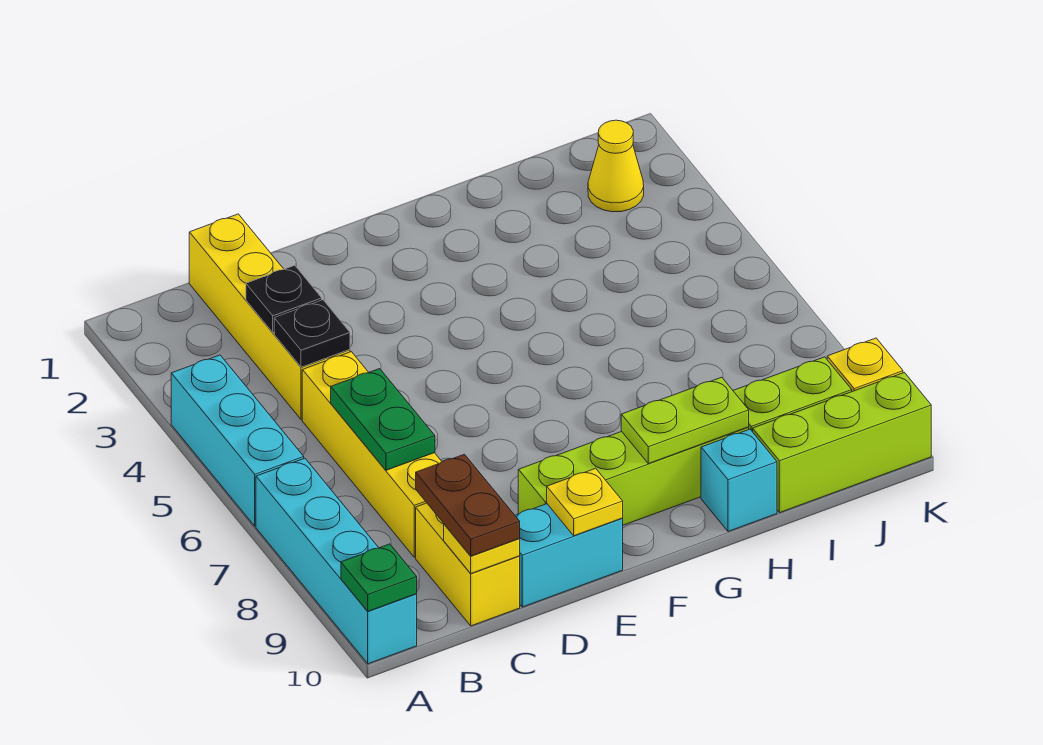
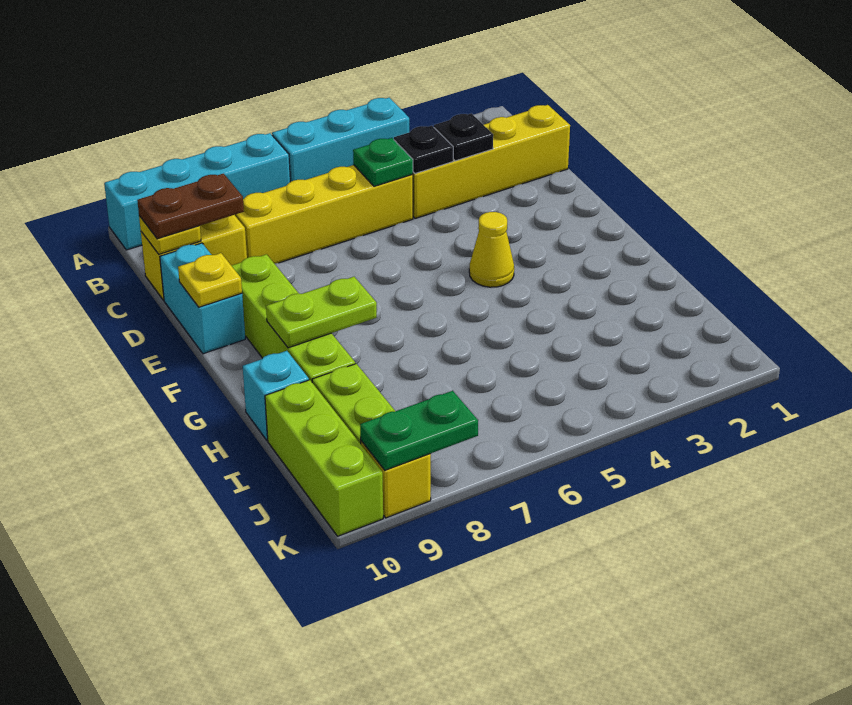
green plate A10 level 2 -> green plate C5 level 2
green plate C6:C7 level 2 -> green plate K8:K9 level 2
lime plate G9:H9 level 2 -> lime plate G8:G9 level 2
yellow cone J2 level 1 -> yellow cone F4 level 1

